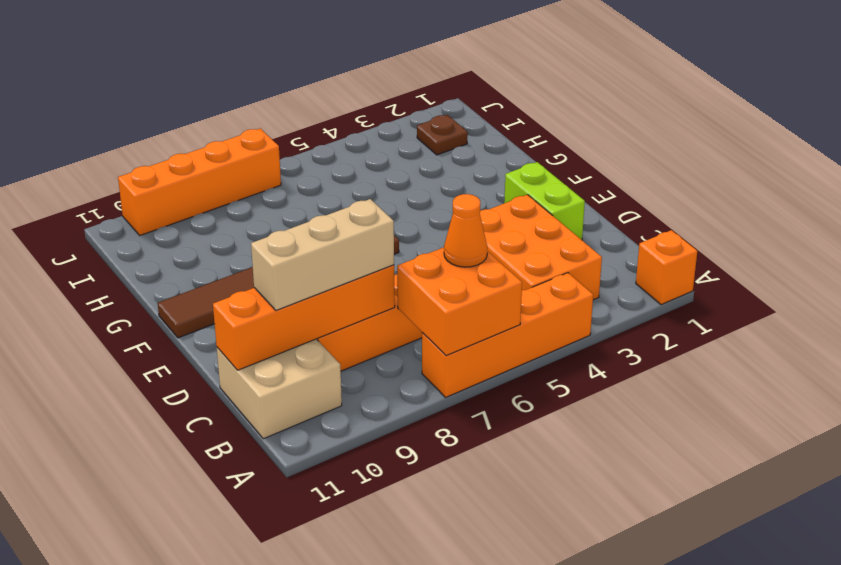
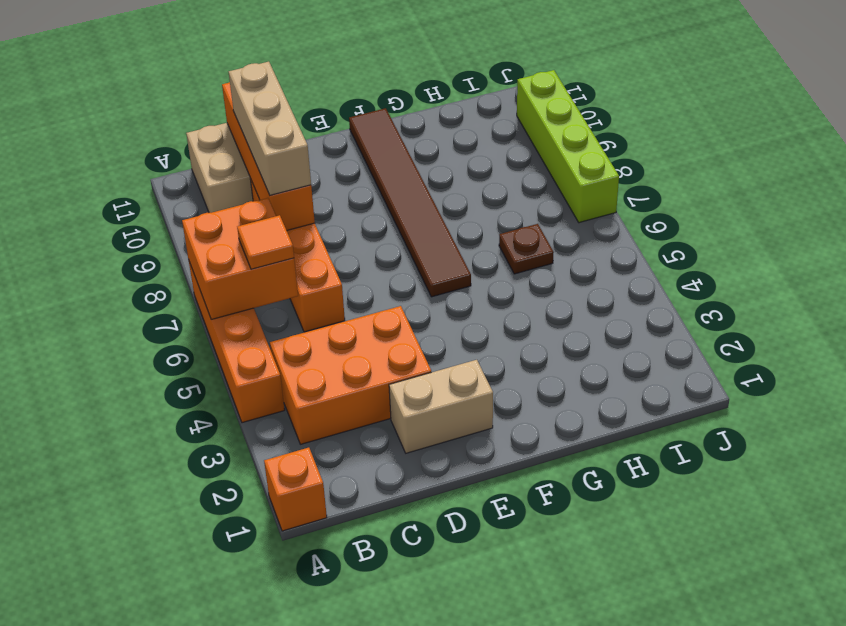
orange cone B6 level 3 -> orange tile B6 level 3
lime brick D2:E2 level 1 -> tan brick D2:E2 level 1
brown plate I2 level 1 -> brown plate H6 level 1
orange brick J7:J10 level 1 -> lime brick J7:J10 level 1

